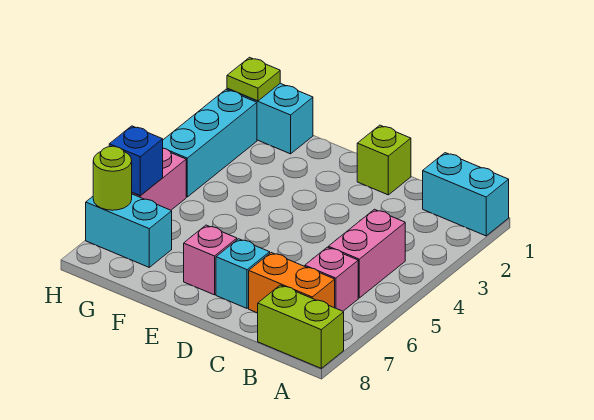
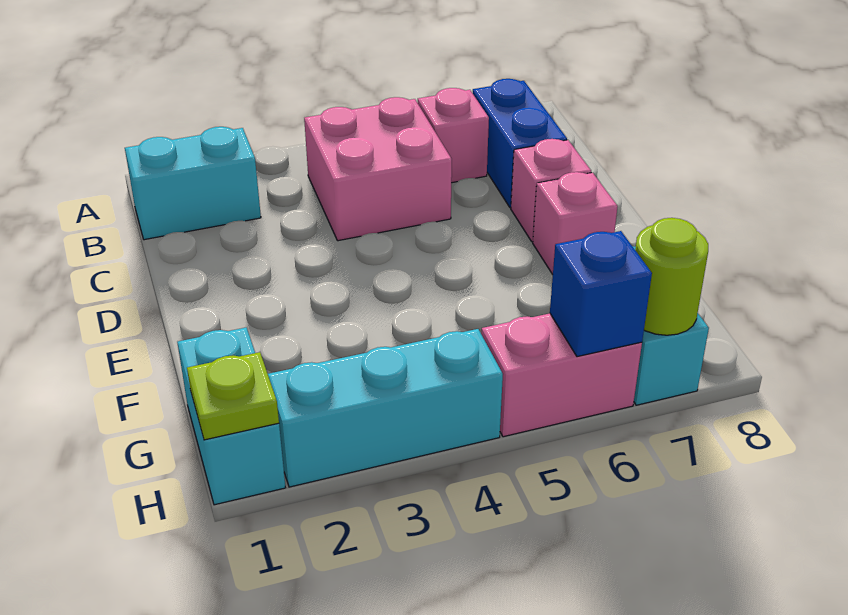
cyan brick A1:B1 level 1 -> cyan brick B1:B2 level 1
lime brick A8:B8 level 1 -> none
pink brick B4:B5 level 1 -> pink brick B4:C5 level 1
orange brick B7:C7 level 1 -> blue brick B7:C7 level 1
lime brick D1 level 1 -> none
cyan brick D7 level 1 -> pink brick D7 level 1

